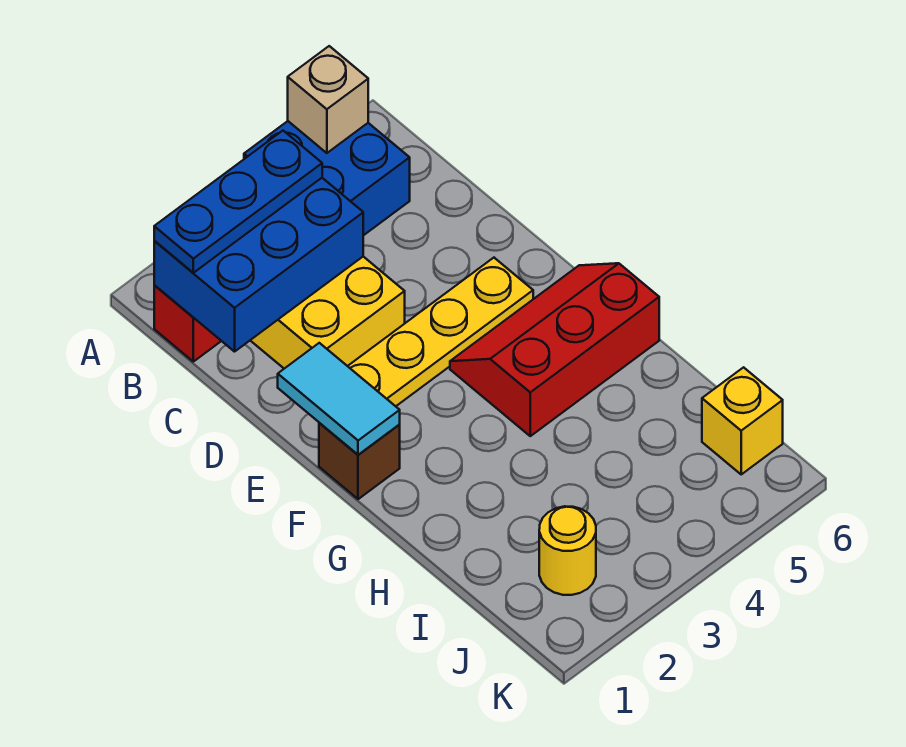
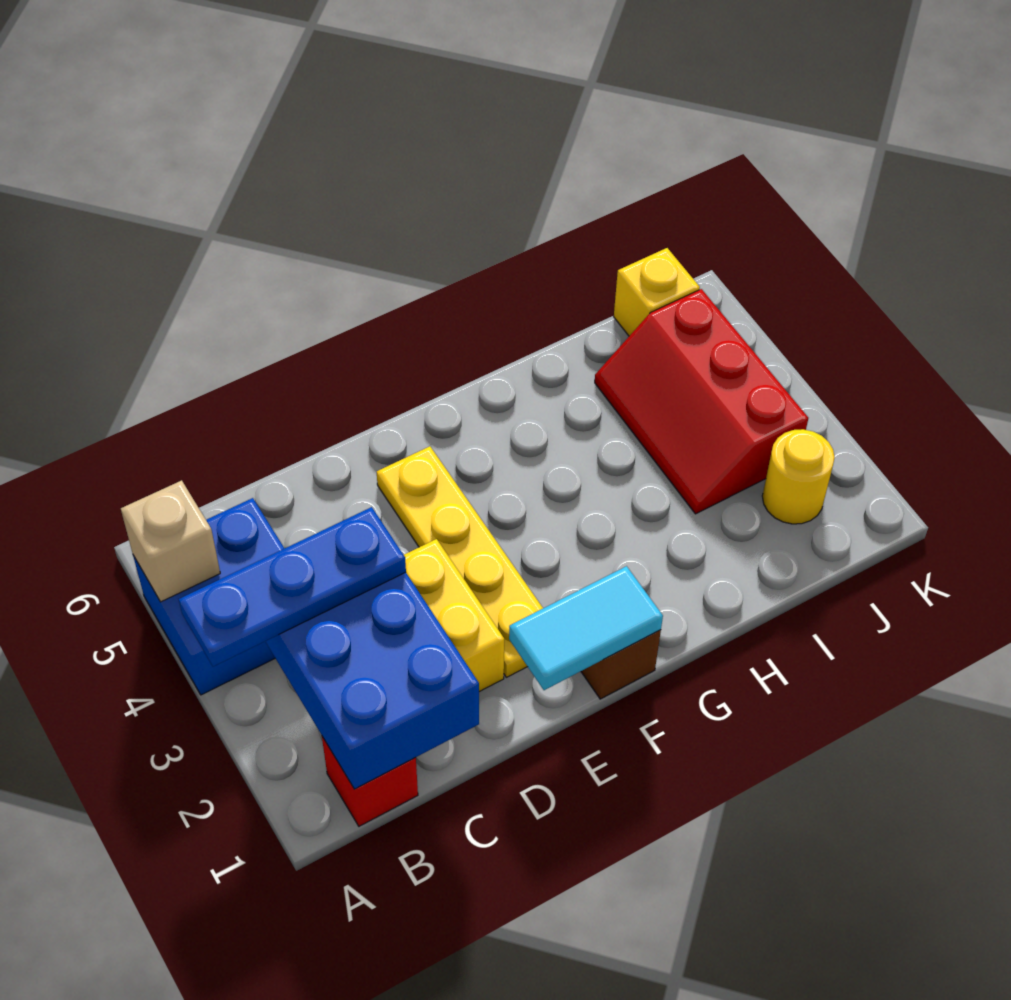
blue plate B1:B3 level 3 -> blue plate A3:C3 level 3
red slope F4:G6 level 1 top G -> red slope I3:J5 level 1 top J

